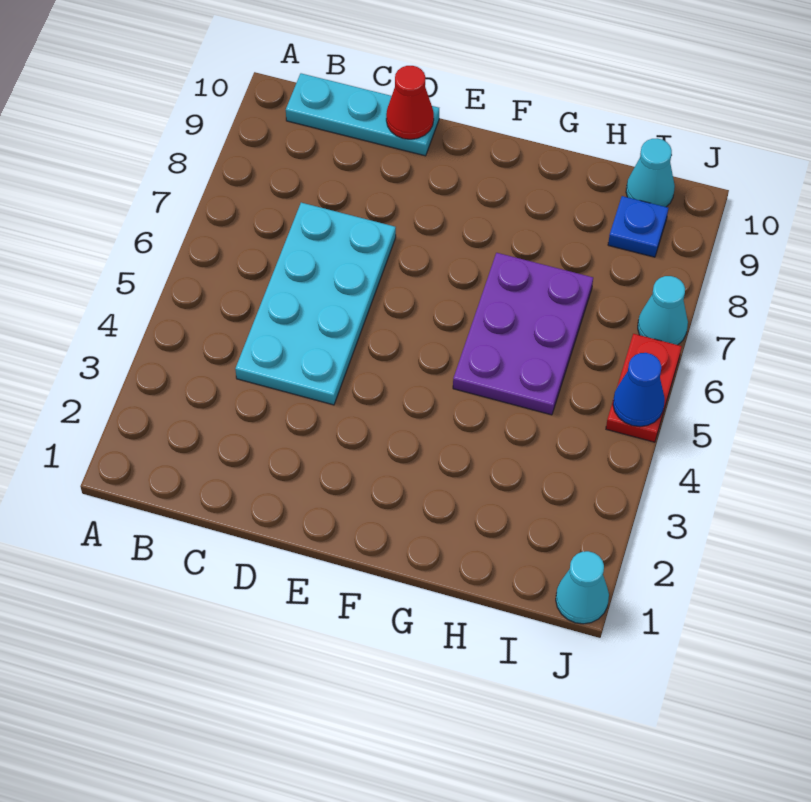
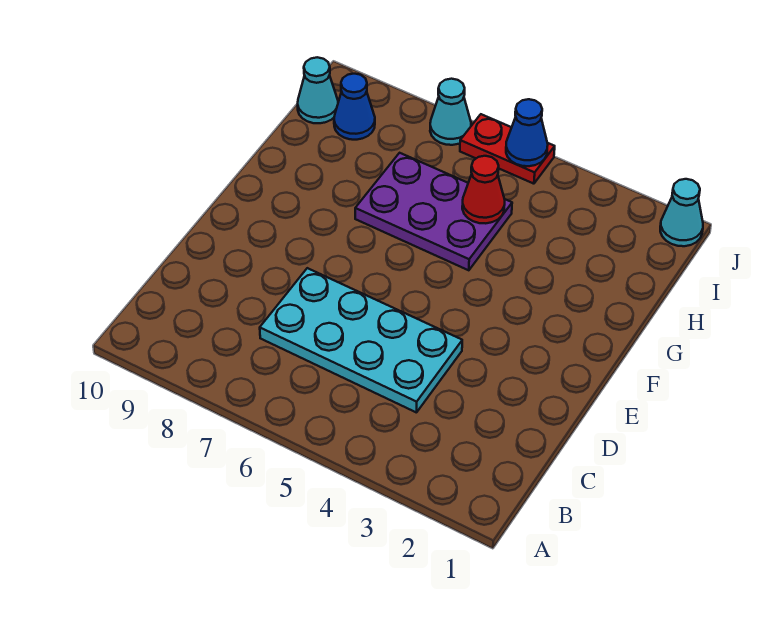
cyan plate B10:D10 level 1 -> none
red cone D10 level 2 -> red cone H5 level 2
blue plate I9 level 1 -> blue cone I9 level 1

